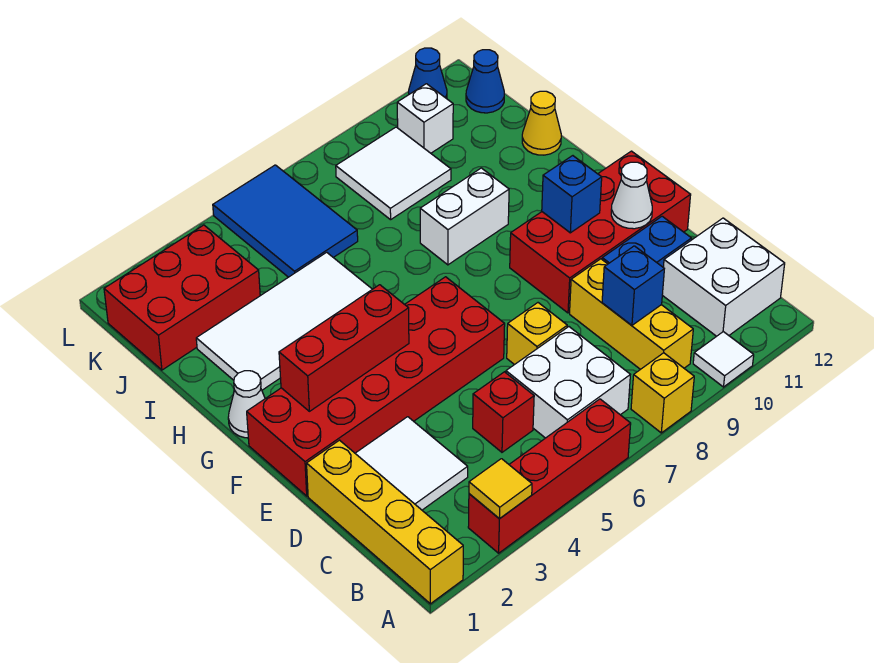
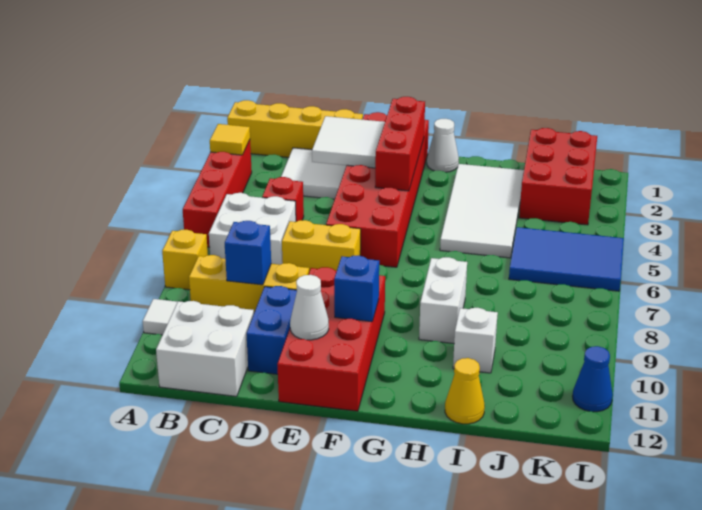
yellow brick D7 level 1 -> yellow brick D7:E7 level 1
white tile J8:K9 level 1 -> white tile D2:E3 level 2
white brick K10 level 1 -> white brick I10 level 1
blue cone K12 level 1 -> none

